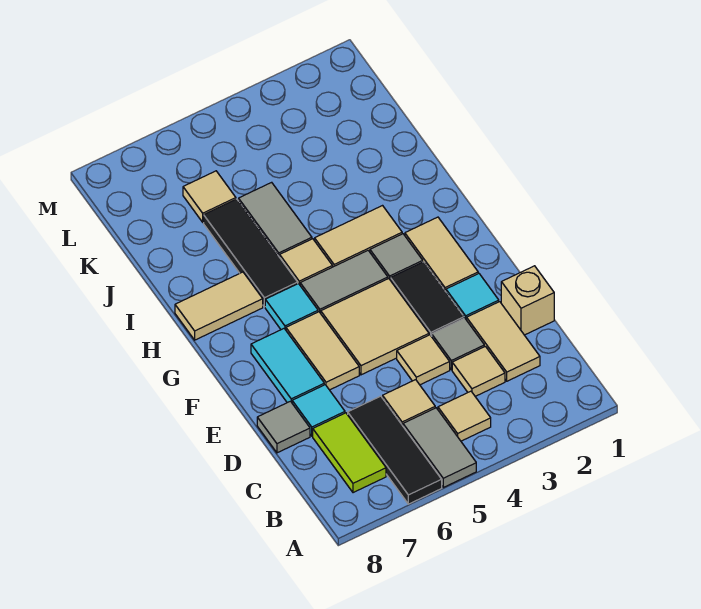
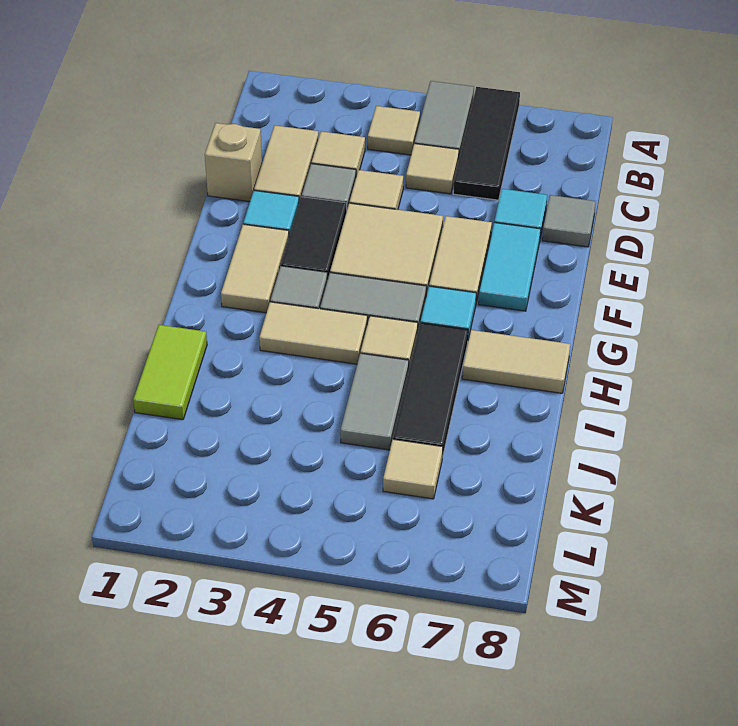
lime tile B7:C7 level 1 -> lime tile I1:J1 level 1

